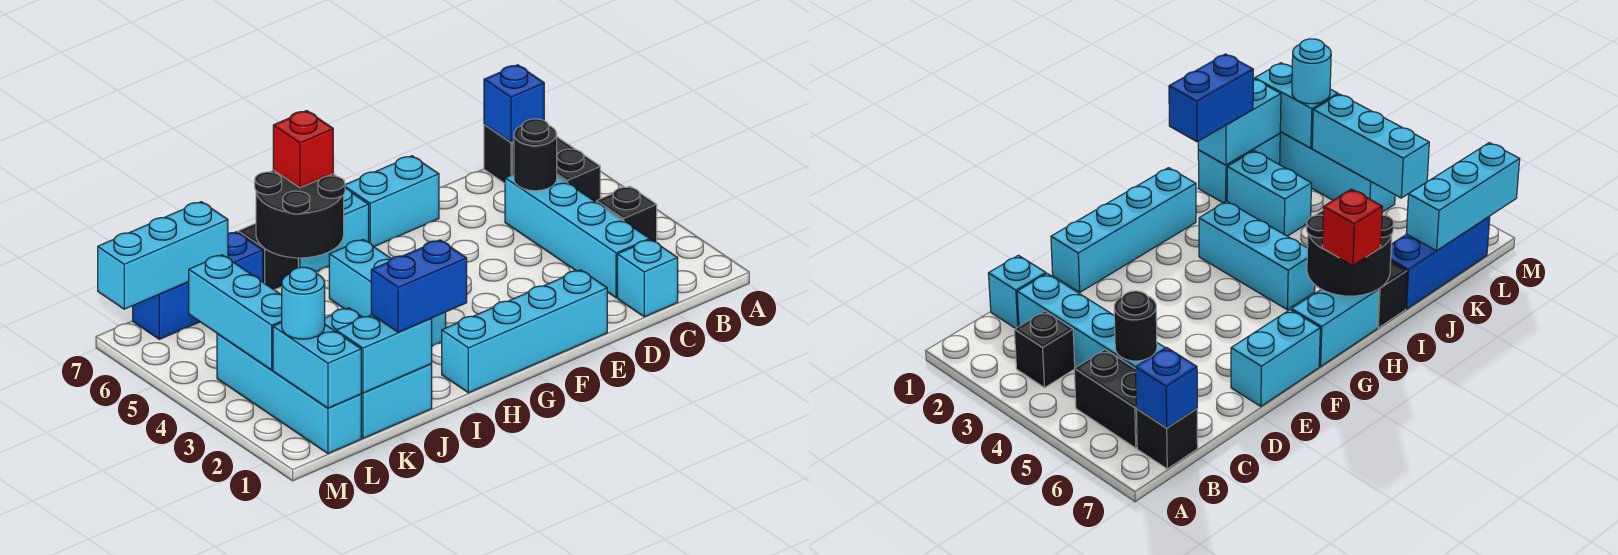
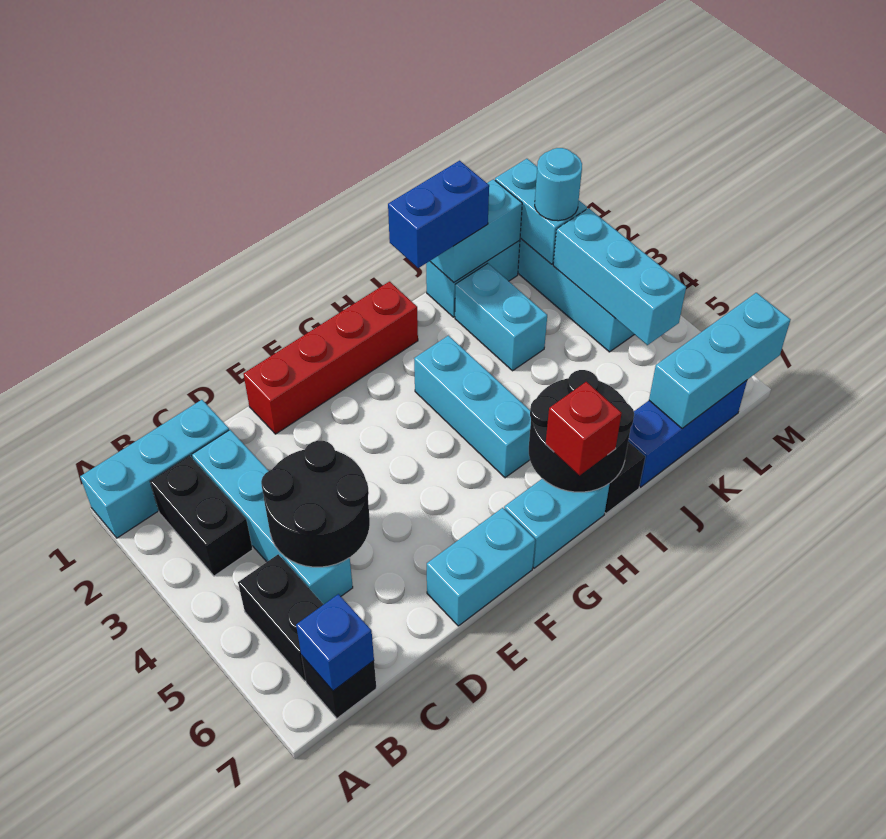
black brick B3 level 1 -> black brick B2:B3 level 1
cyan brick C1 level 1 -> cyan brick A1:C1 level 1
black round brick C5 level 2 -> black round brick C4:D5 level 2
cyan brick E1:H1 level 1 -> red brick E1:H1 level 1

